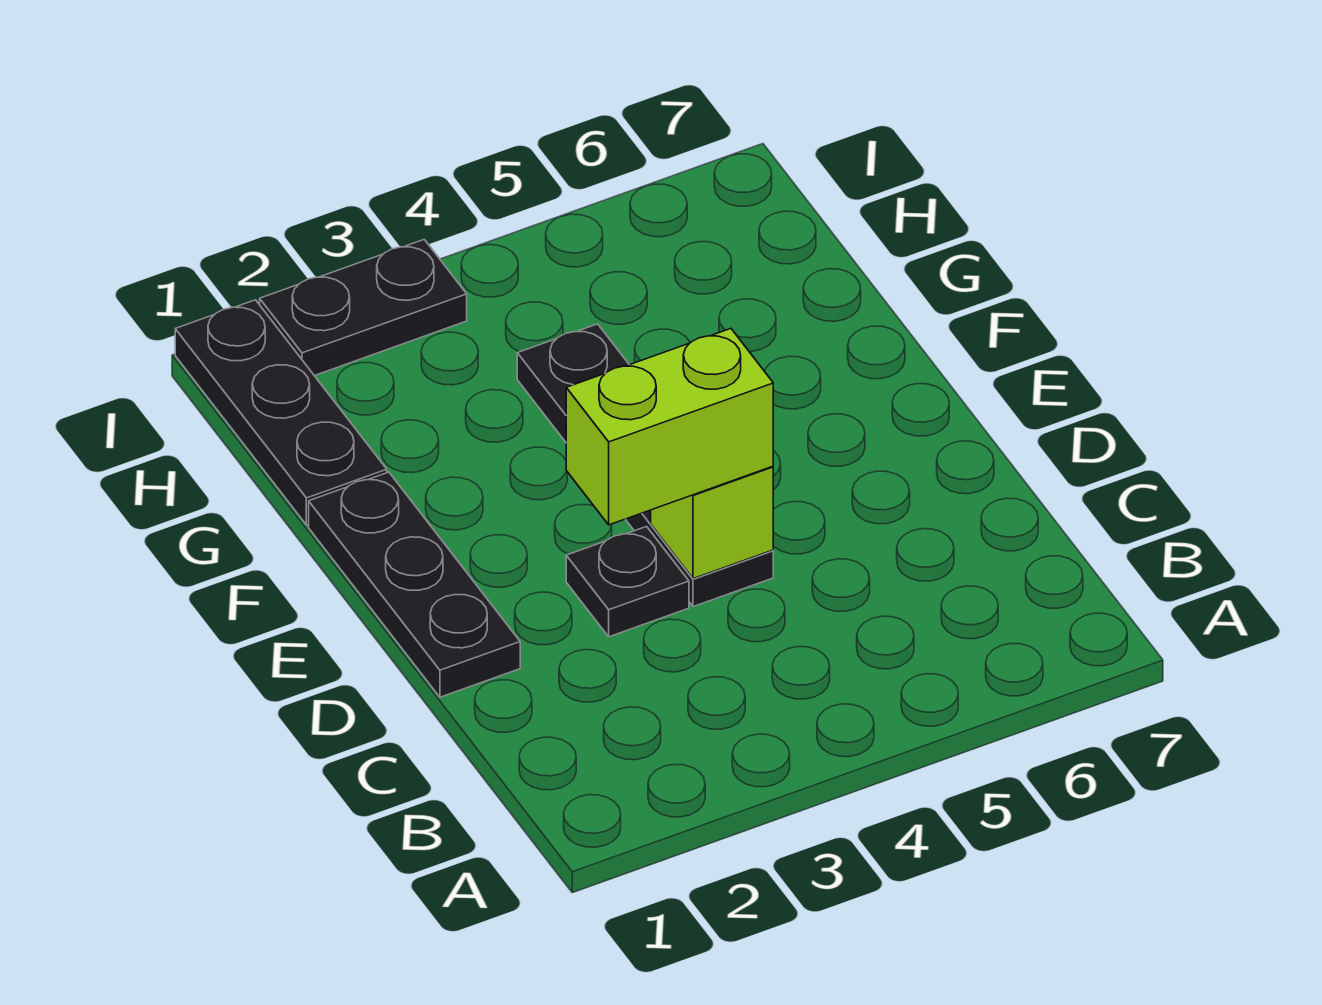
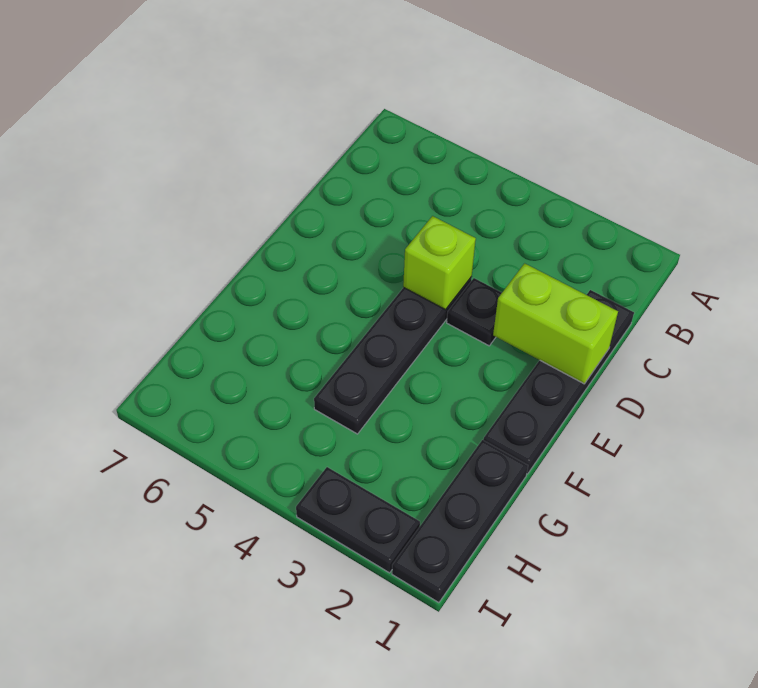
black plate D1:F1 level 1 -> black plate C1:F1 level 1
lime brick D3:D4 level 3 -> lime brick D1:D2 level 2

